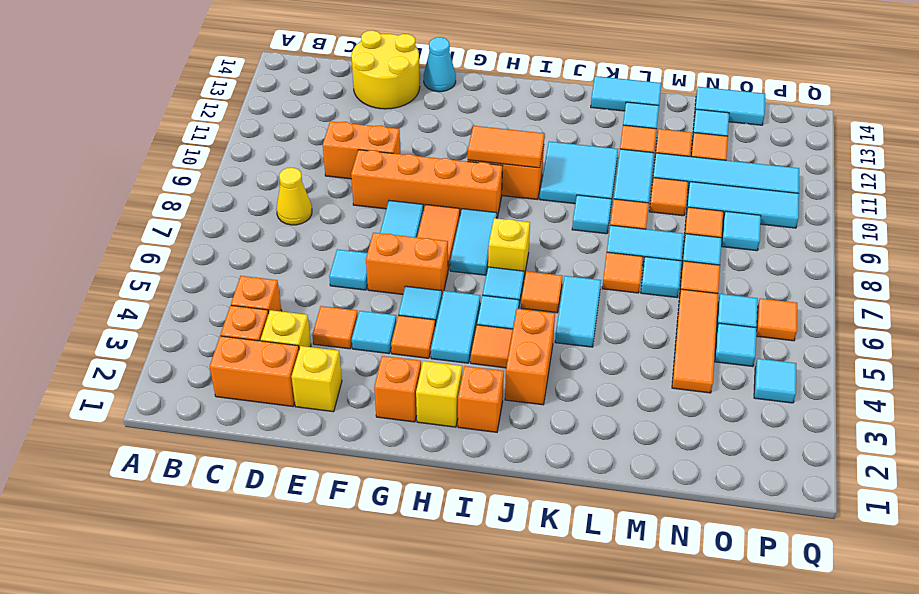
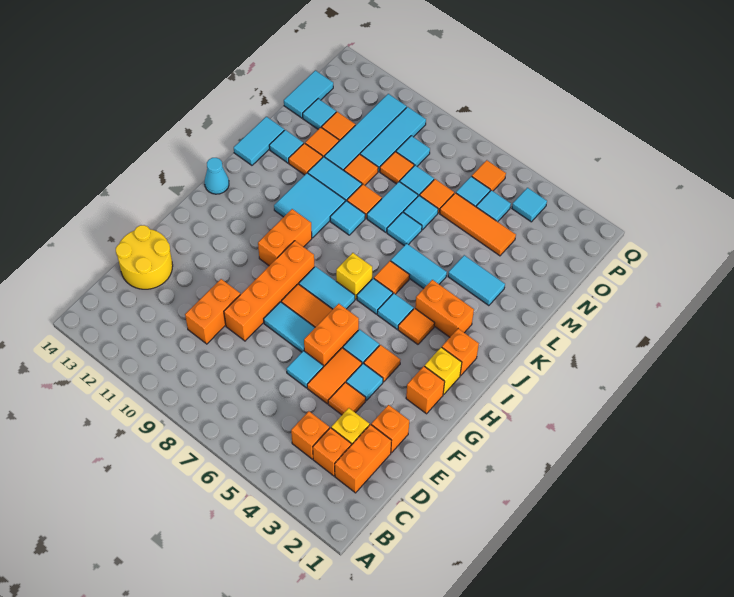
yellow cone C8 level 1 -> none
yellow brick E2 level 1 -> orange brick E2 level 1
cyan cone F14 level 1 -> cyan cone I14 level 1
cyan tile H4:H5 level 1 -> cyan tile L3:L4 level 1
orange tile H10:I10 level 2 -> orange tile E5:F5 level 1
orange tile L7 level 1 -> cyan tile L7 level 1

